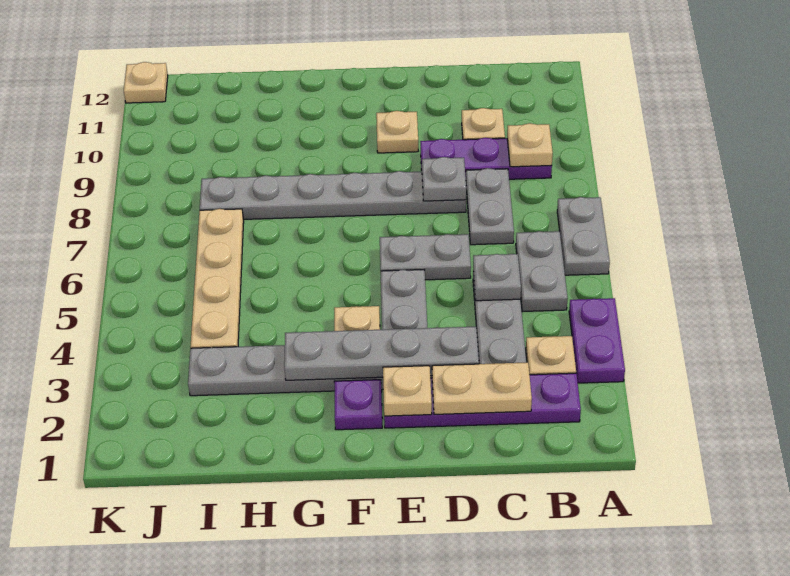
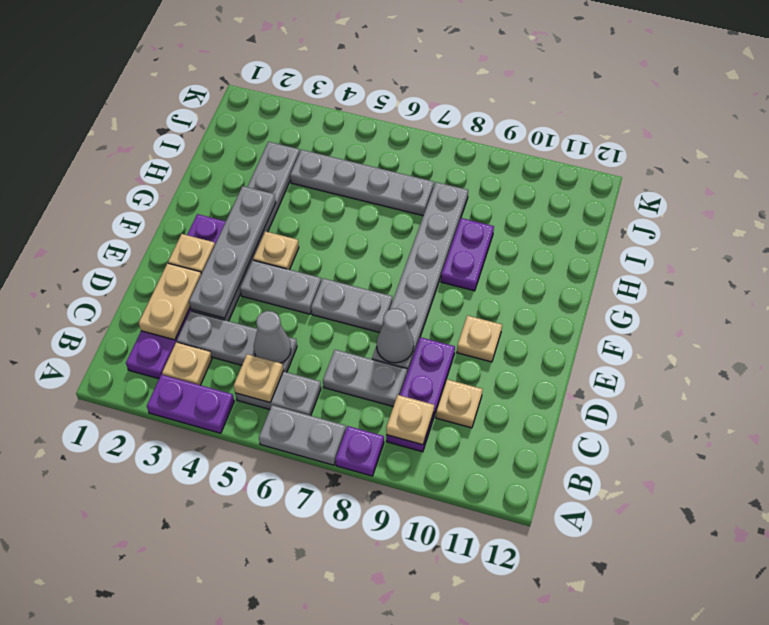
none -> purple plate A8 level 1
grey plate C5 level 2 -> grey cone C5 level 2
grey plate D6:E6 level 1 -> grey plate E6:E7 level 1
grey plate D8 level 2 -> grey cone D8 level 2
none -> purple plate G9:H9 level 1
tan plate I4:I7 level 1 -> grey plate I4:I7 level 1
tan plate K12 level 1 -> tan plate B5 level 2

